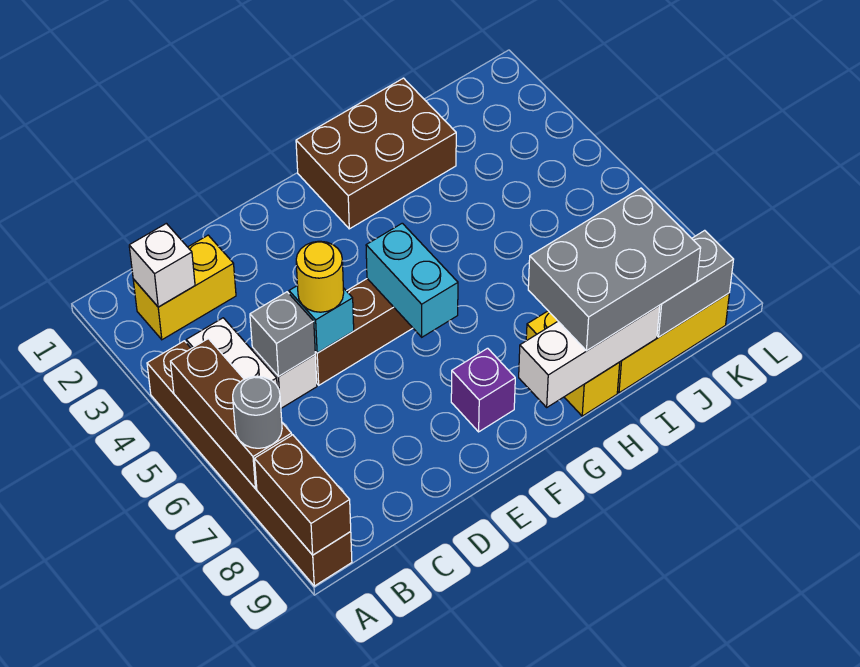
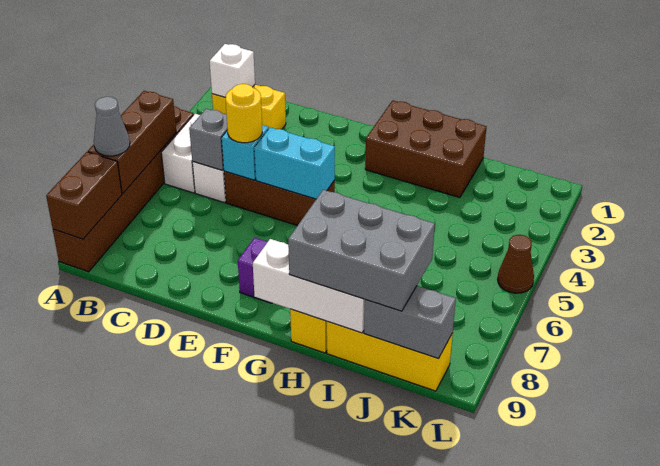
grey round brick A7 level 3 -> grey cone A7 level 3
cyan brick F5:F6 level 2 -> cyan brick E5:F5 level 2
none -> brown cone L5 level 1

